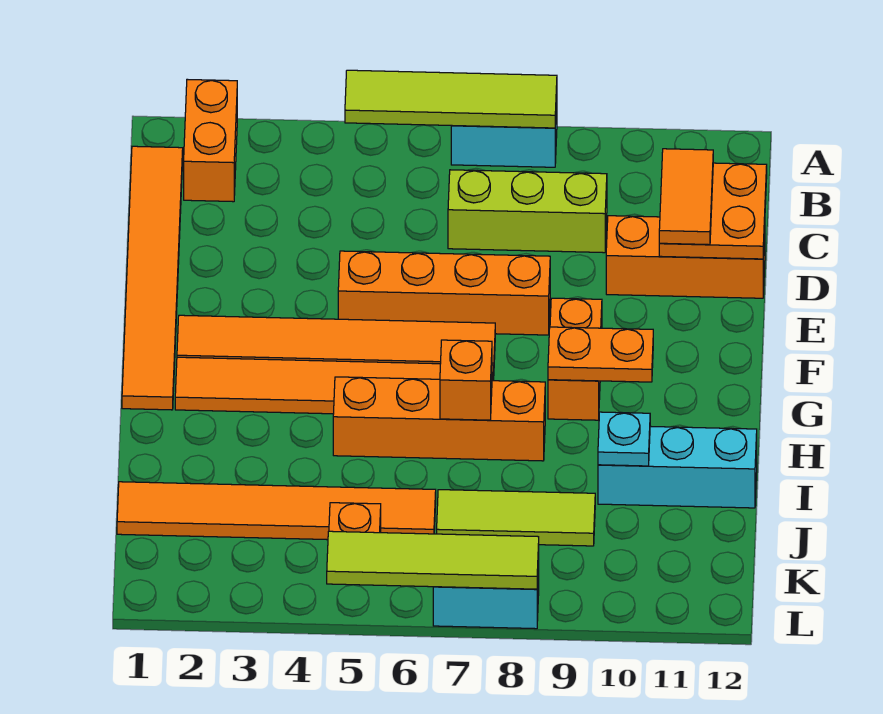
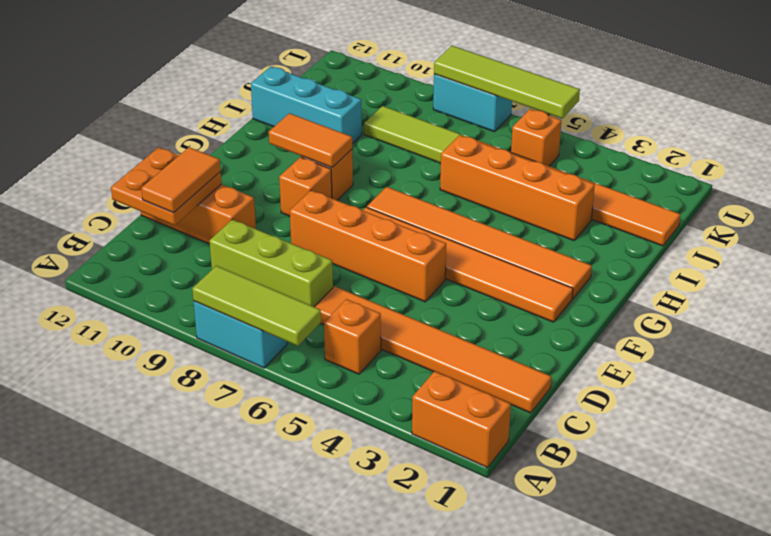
orange brick A2:B2 level 1 -> orange brick A1:A2 level 1
lime tile A5:A8 level 2 -> lime tile A6:A8 level 2
orange tile B1:G1 level 1 -> orange tile C1:C6 level 1
orange plate G9:G10 level 2 -> orange tile G9:G10 level 2
orange brick H5:H8 level 1 -> orange brick I3:I6 level 1
orange brick H7 level 2 -> orange brick B5 level 1
cyan plate I10 level 2 -> none

